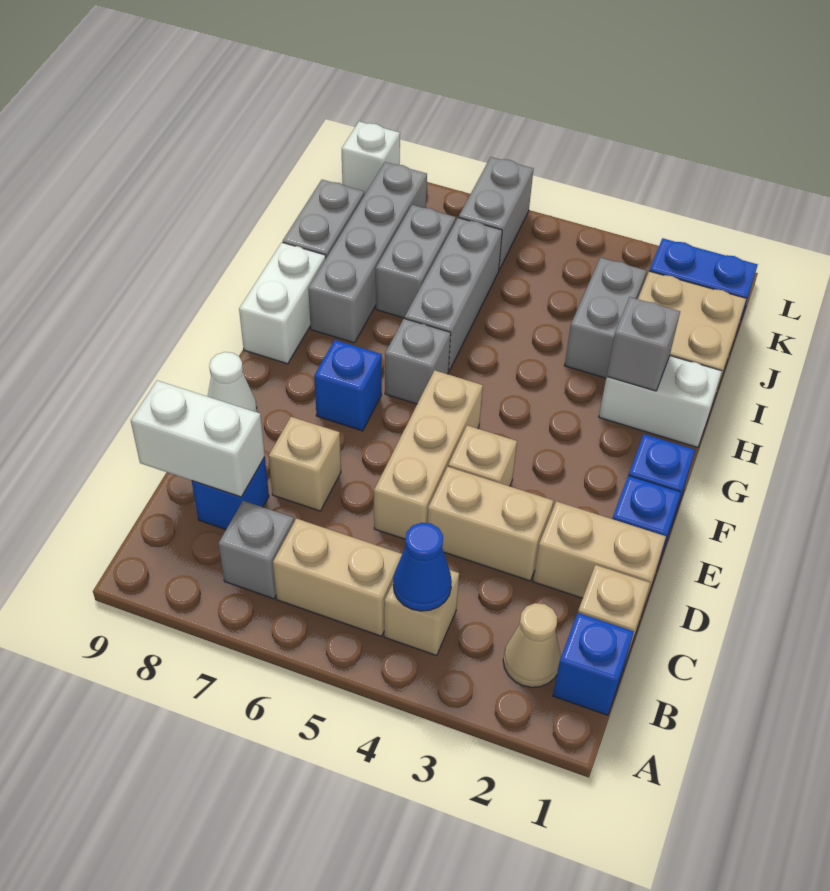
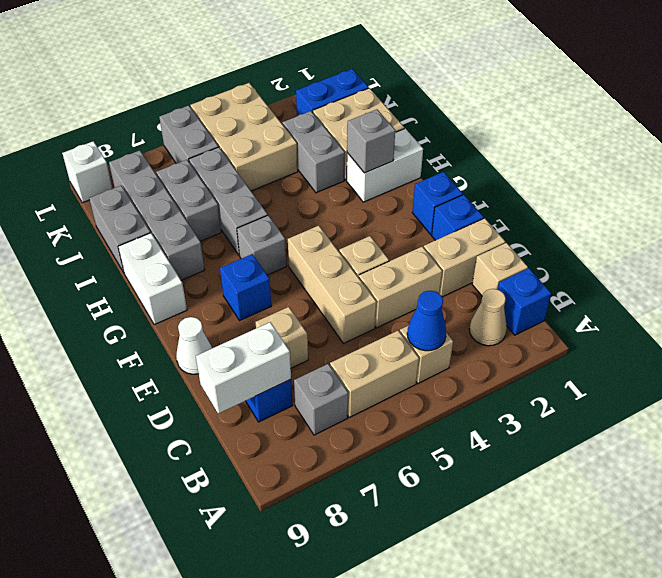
none -> tan brick J4:L5 level 1

